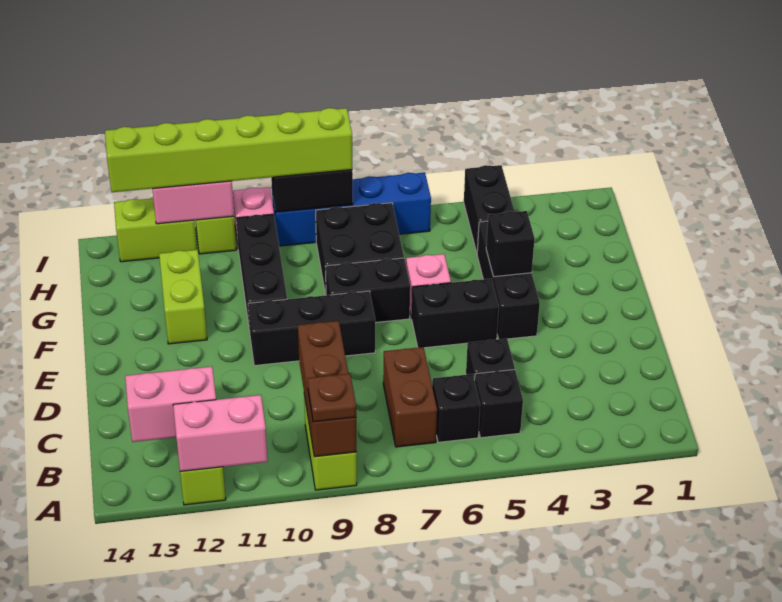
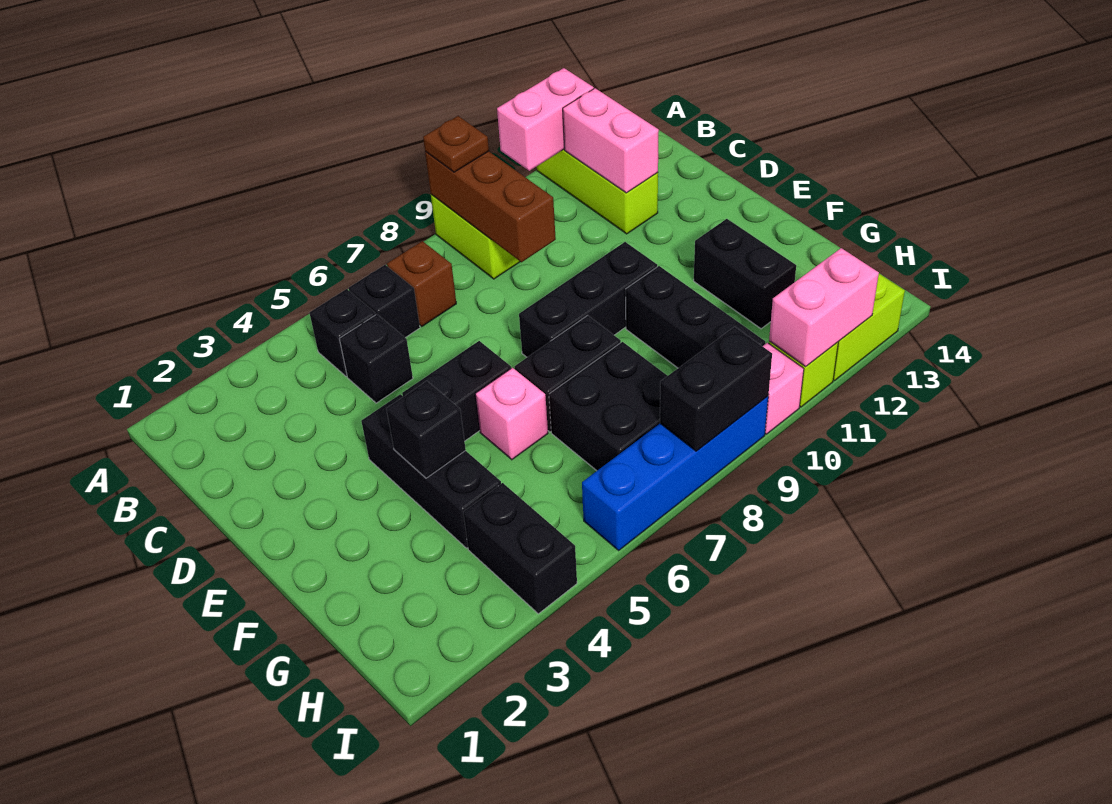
brown brick B7:C7 level 1 -> brown brick B7 level 1
pink brick B12:B13 level 2 -> pink brick B12:C12 level 2
lime brick F12:G12 level 1 -> black brick F12:G12 level 1
lime brick I8:I13 level 3 -> none

